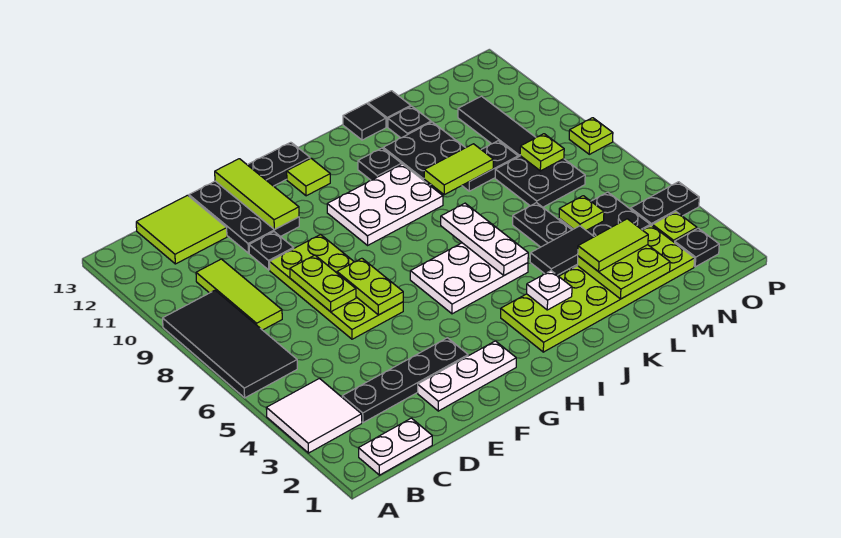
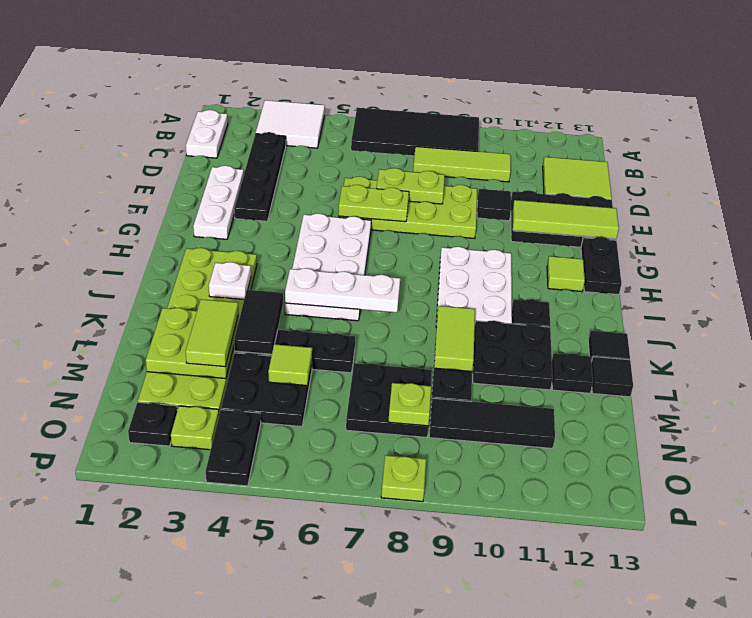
black plate E10 level 1 -> black tile E10 level 1
white plate H5:J6 level 1 -> white plate G5:J6 level 1
lime plate M5 level 2 -> lime tile M5 level 2

